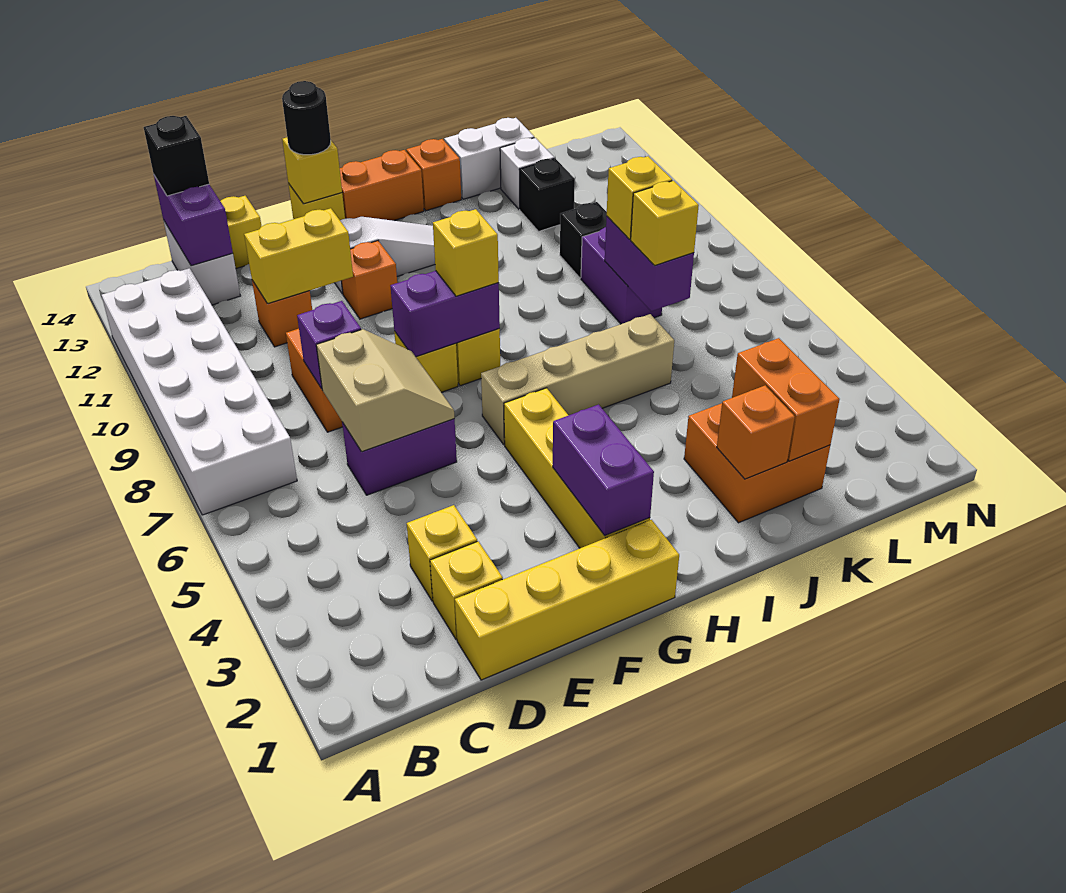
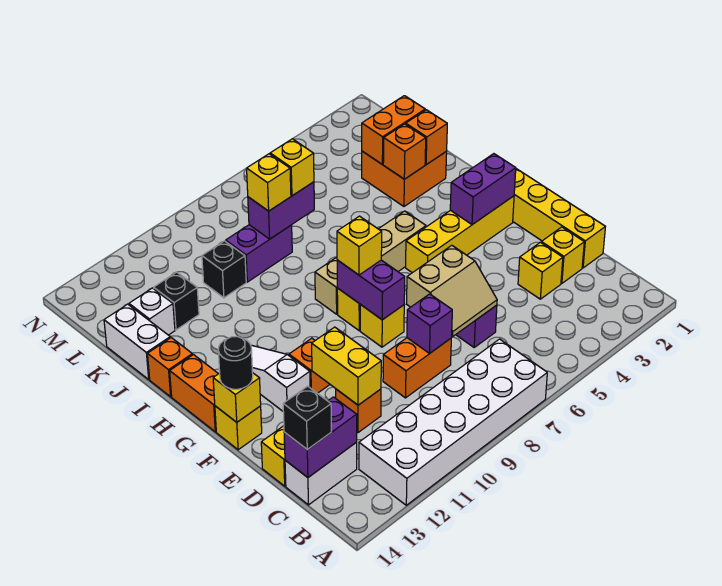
tan slope D6:E7 level 2 top D -> tan slope D6:E7 level 2 top E
tan brick G6:J6 level 1 -> tan brick H5:H8 level 1
none -> orange brick J3 level 2

